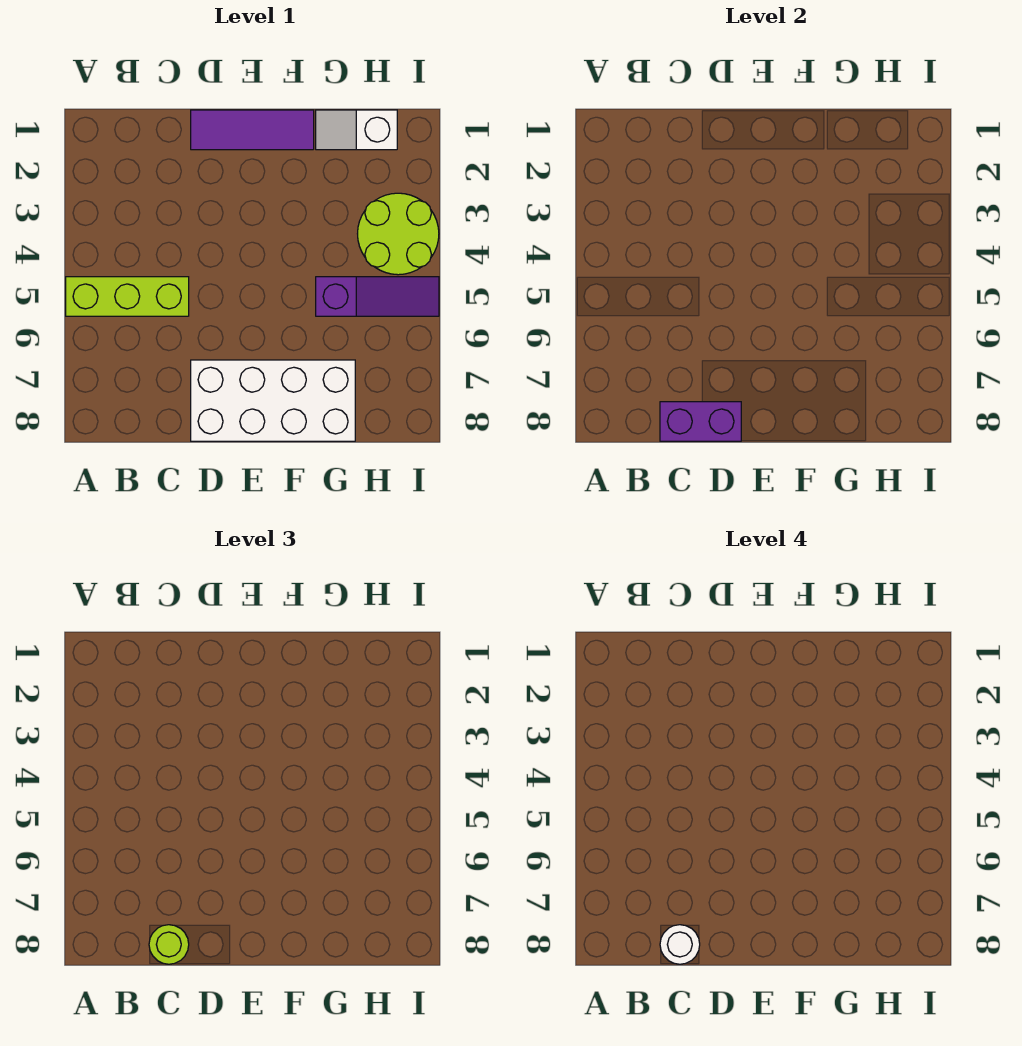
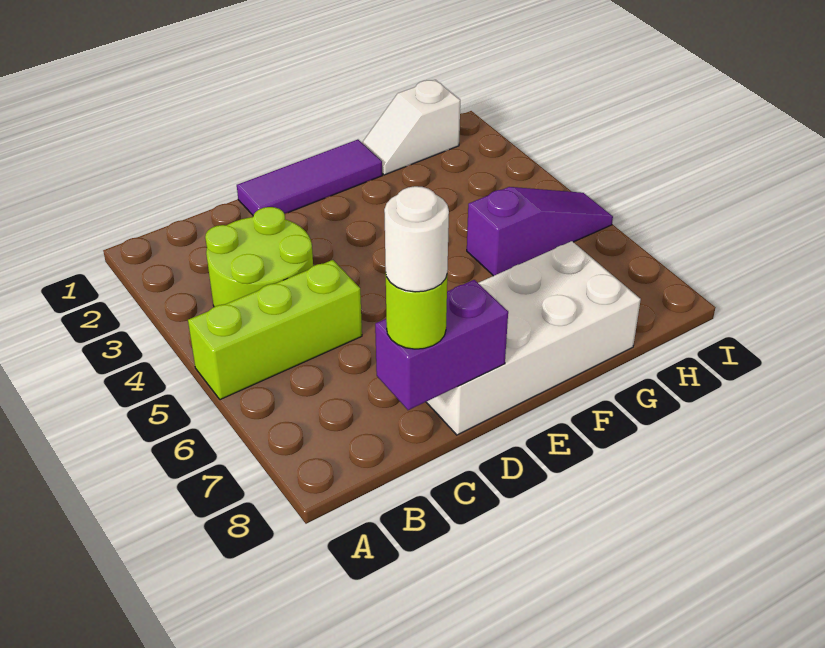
lime round brick H3:I4 level 1 -> lime round brick B3:C4 level 1

